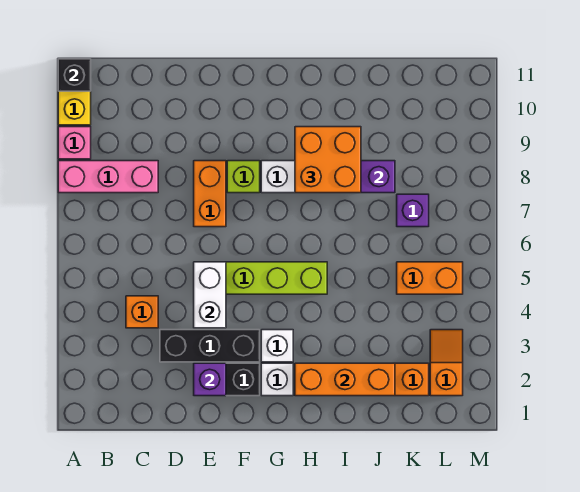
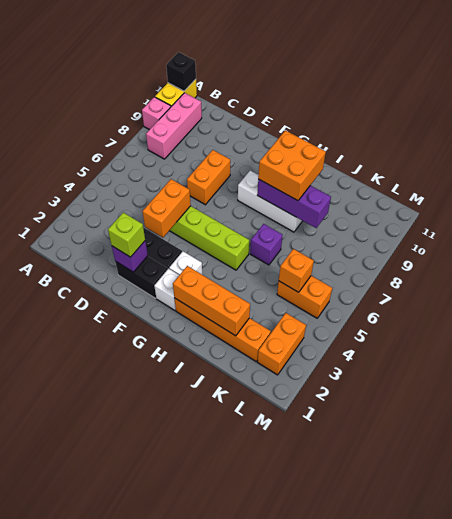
pink brick A8:C8 level 1 -> pink brick B8:B10 level 1
orange brick C4 level 1 -> orange brick K5 level 2
white brick E4:E5 level 2 -> orange brick E4:E5 level 2
lime brick F8 level 1 -> lime brick E2 level 3
purple brick K7 level 1 -> purple brick I6 level 1
orange slope L2:L3 level 1 top 2 -> orange brick L2:L3 level 1

